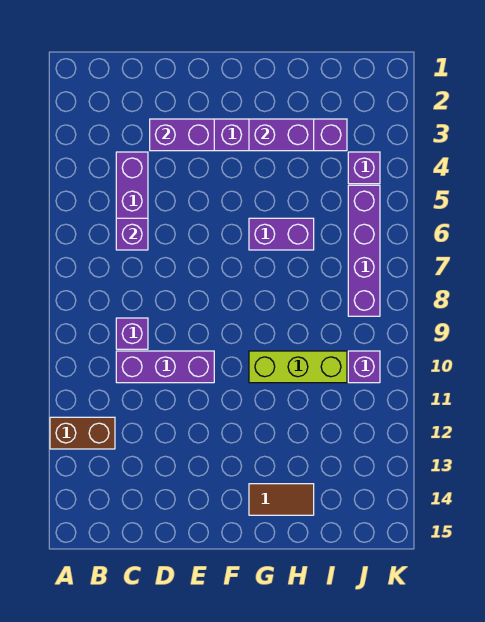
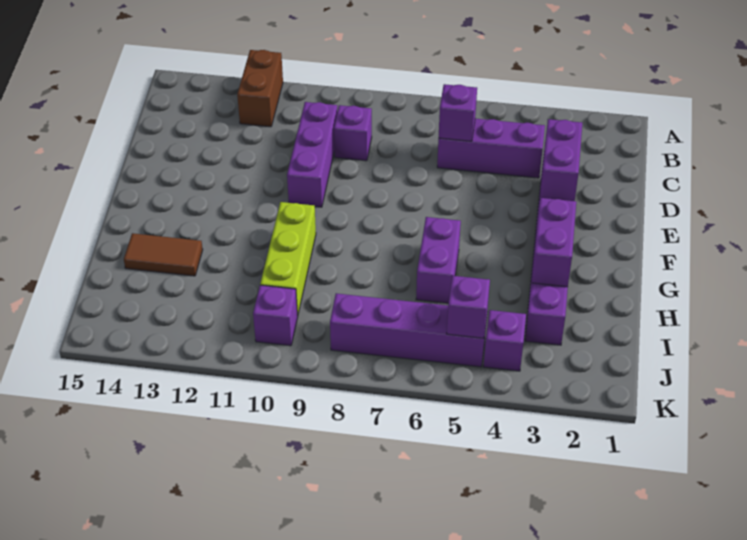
brown tile G14:H14 level 1 -> brown tile H13:H14 level 1
none -> purple brick J5 level 2

